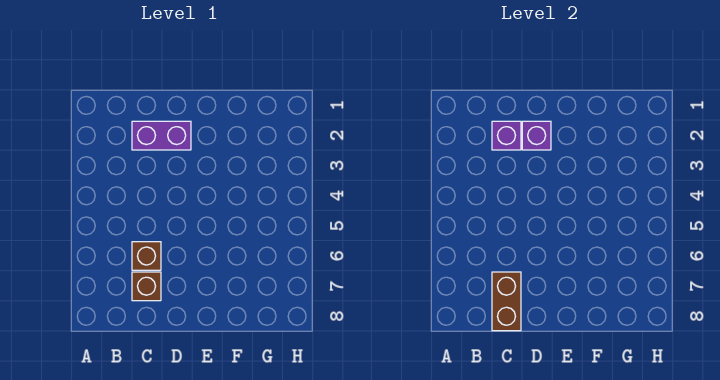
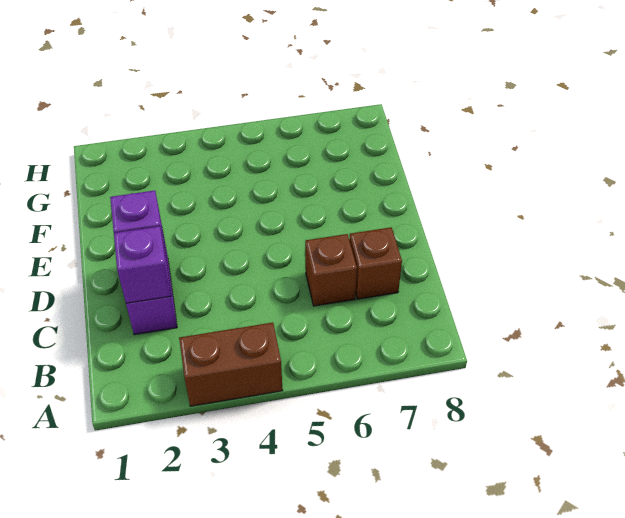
brown brick C7:C8 level 2 -> brown brick A3:A4 level 1

